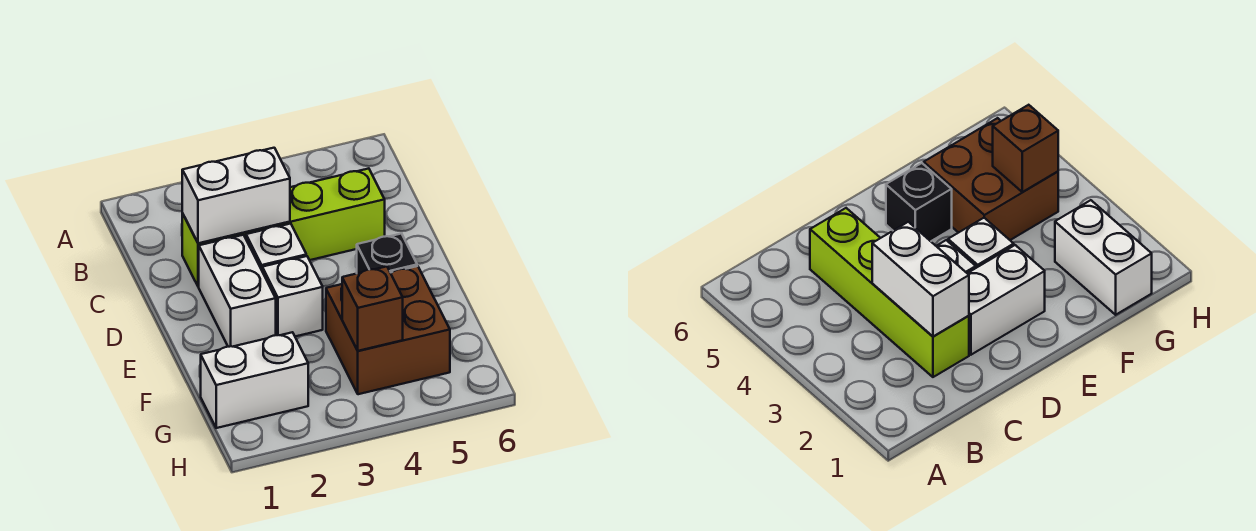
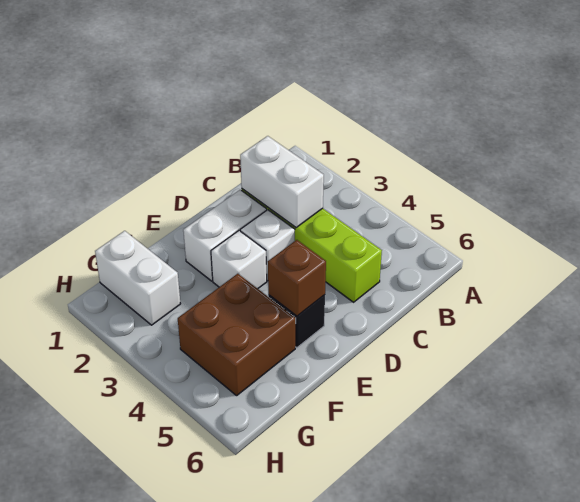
brown brick G4 level 2 -> brown brick E5 level 2

